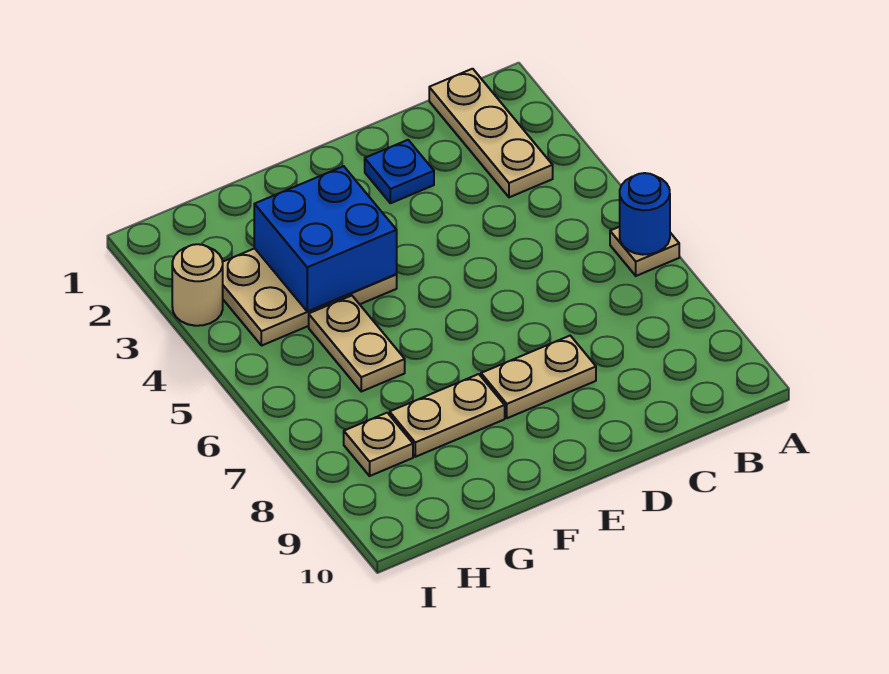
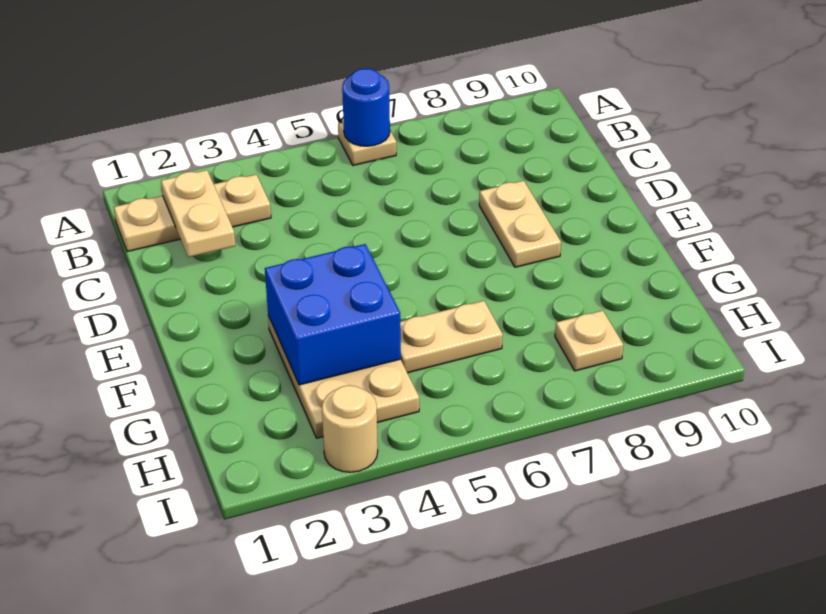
blue plate D2 level 1 -> none
tan plate F8:G8 level 1 -> tan plate B2:C2 level 2

